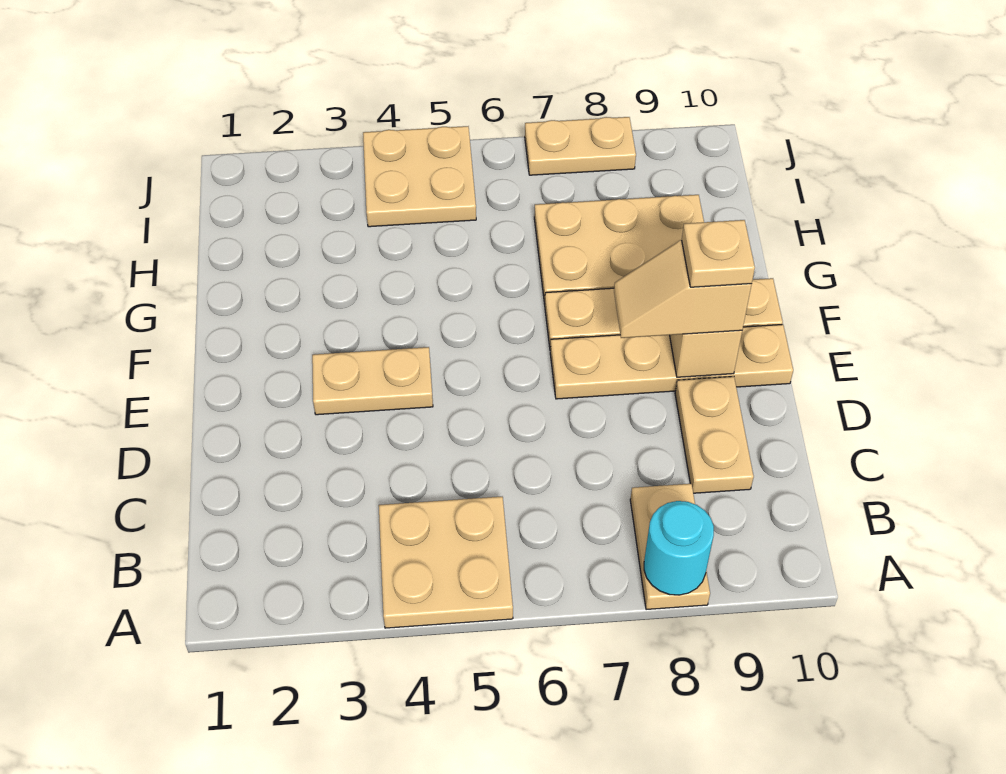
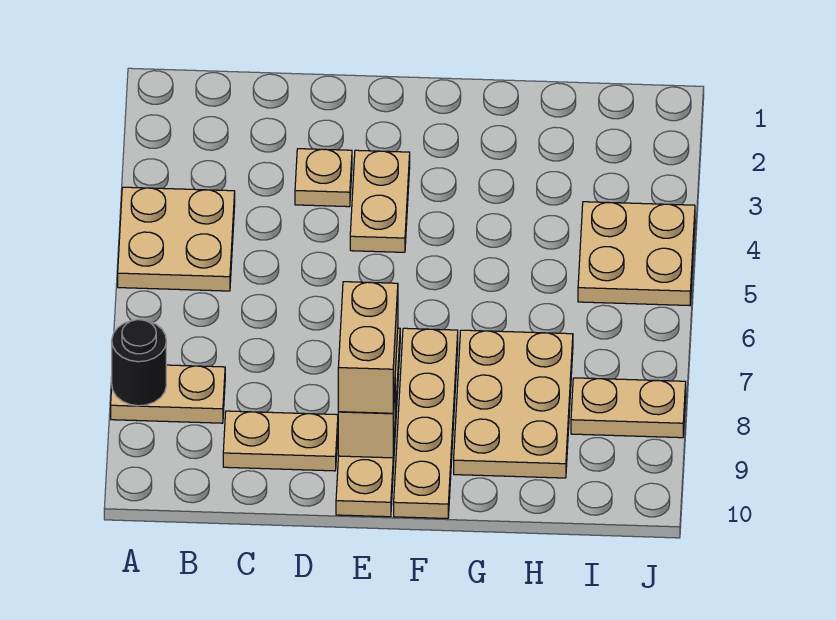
cyan round brick A8 level 2 -> black round brick A8 level 2
tan slope E8:E9 level 3 top 9 -> tan brick E8:E9 level 3
tan plate E9 level 4 -> tan plate D3 level 1
tan plate J7:J8 level 1 -> tan plate I8:J8 level 1

